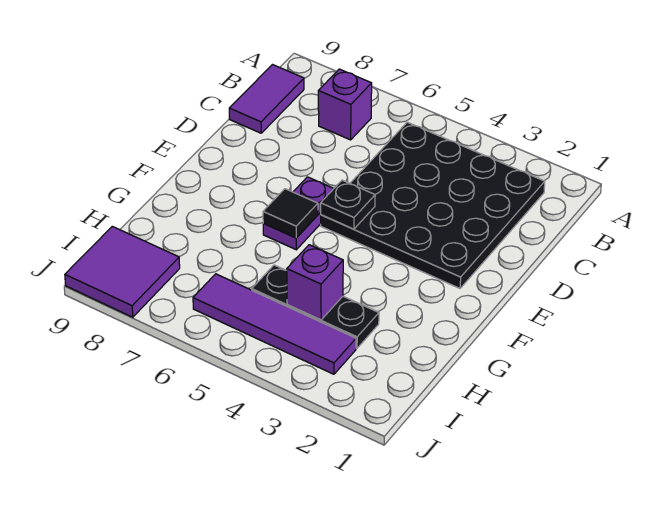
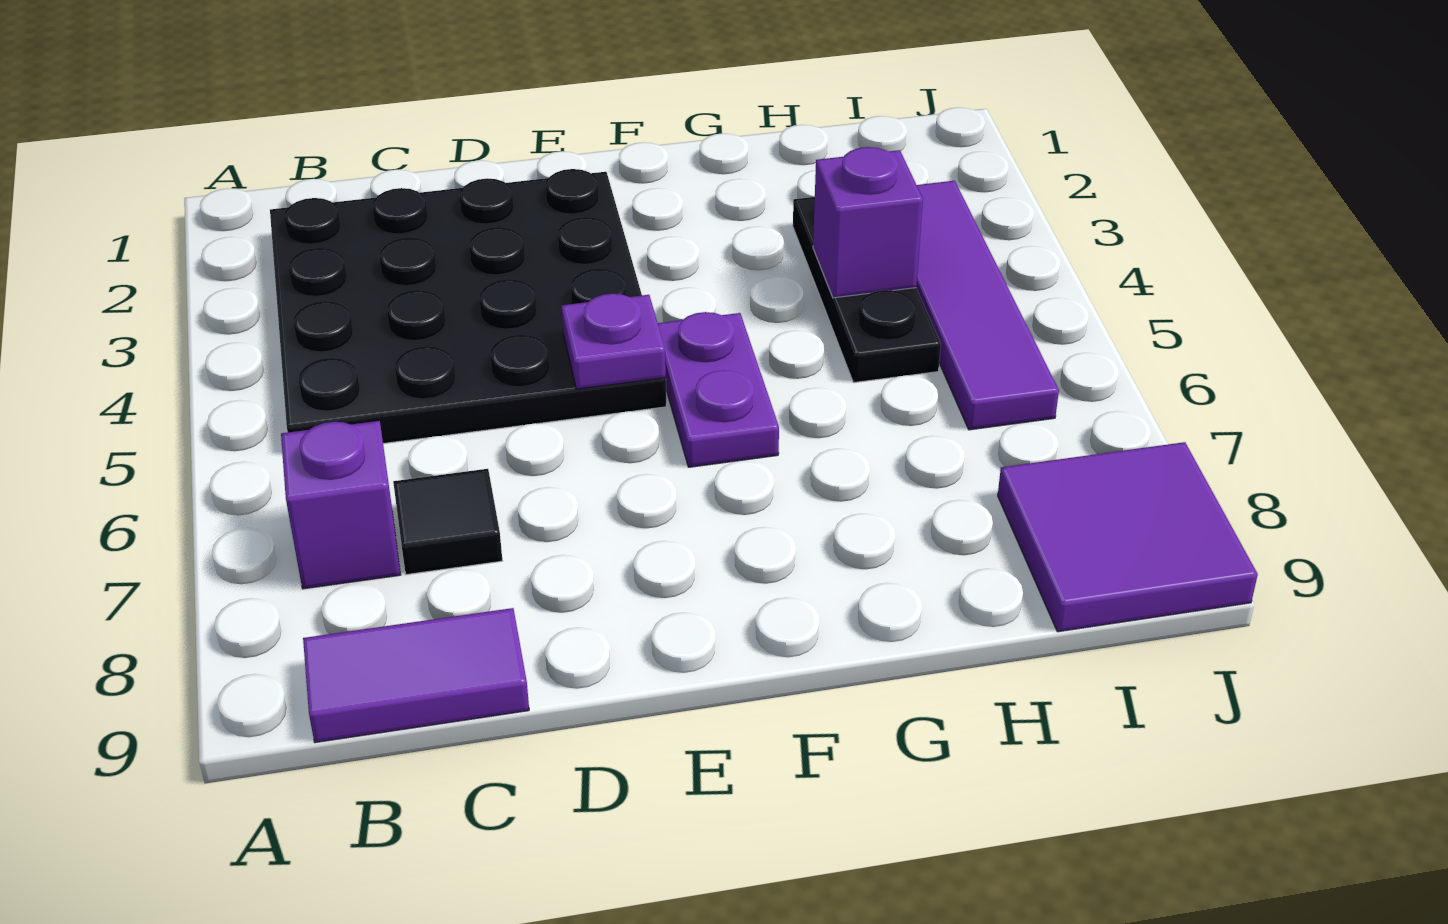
black plate E5 level 2 -> purple plate E5 level 2
purple plate E6:F6 level 1 -> purple plate F5:F6 level 1
black tile F6 level 2 -> black tile C7 level 1

